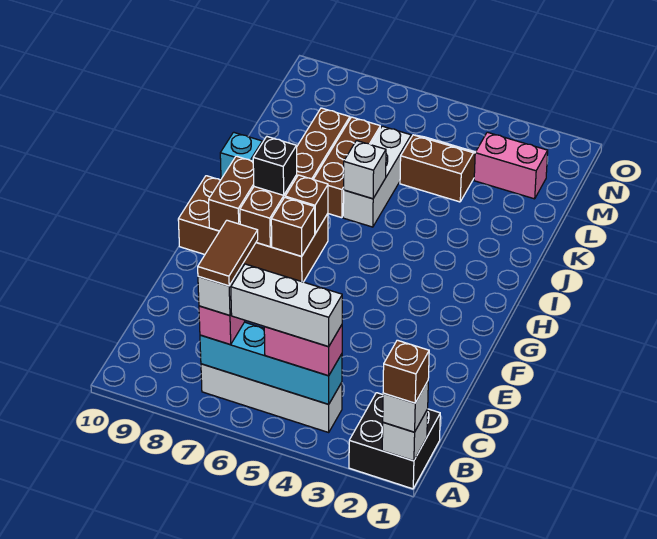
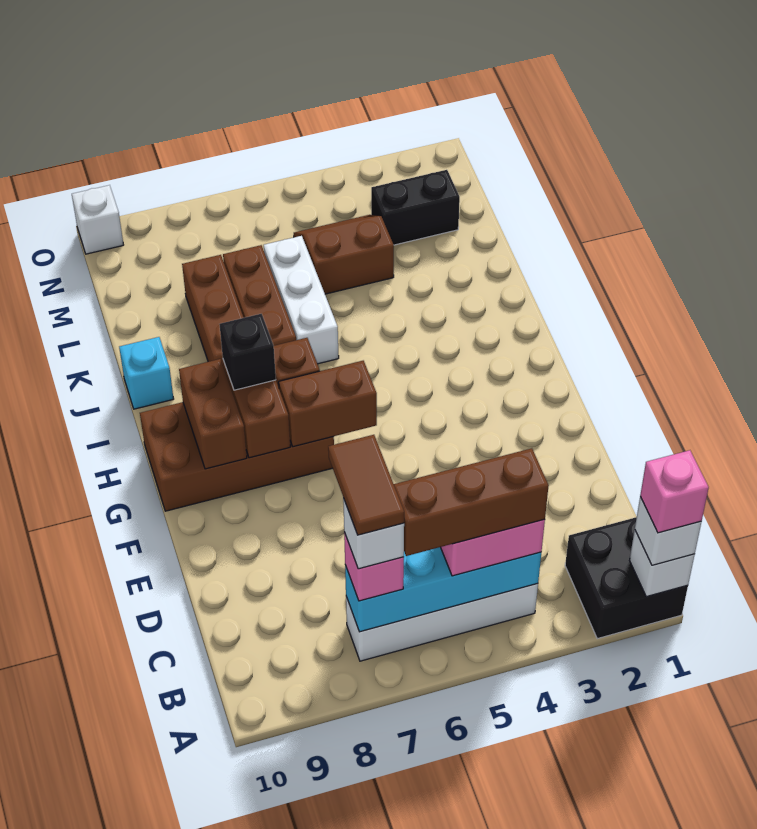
brown brick A1 level 4 -> pink brick A1 level 4
white brick B4:B6 level 4 -> brown brick B4:B6 level 4
brown brick G7 level 2 -> brown brick G6:G7 level 2
white brick J6 level 2 -> white brick O10 level 1
pink brick M2:M3 level 1 -> black brick M2:M3 level 1

